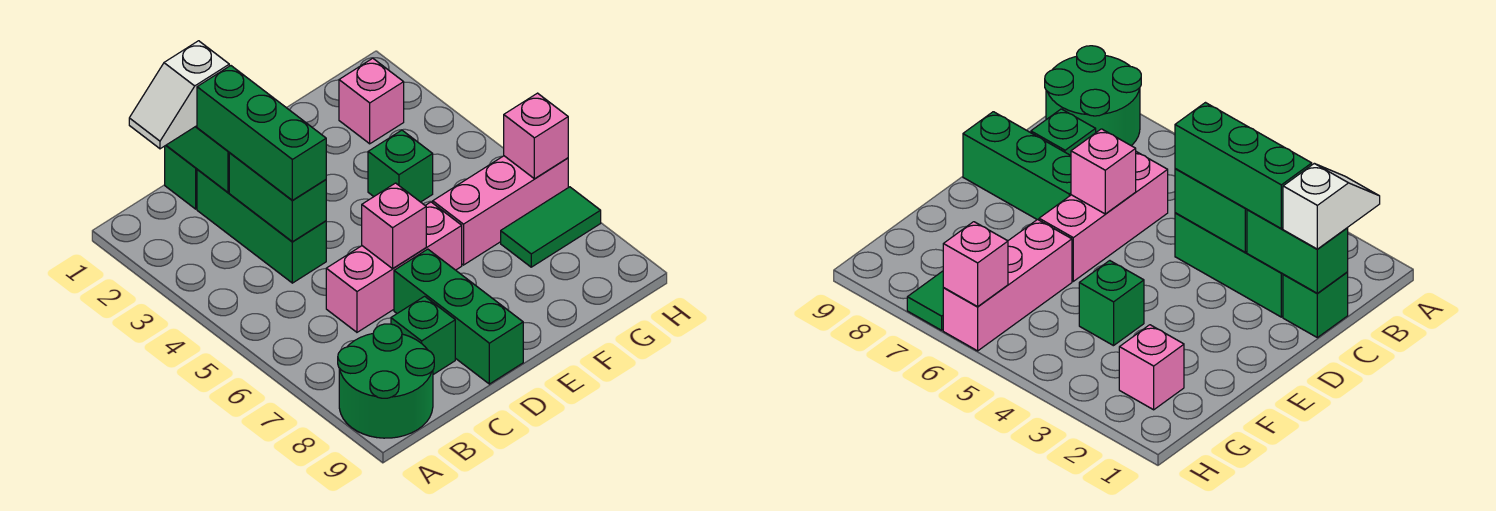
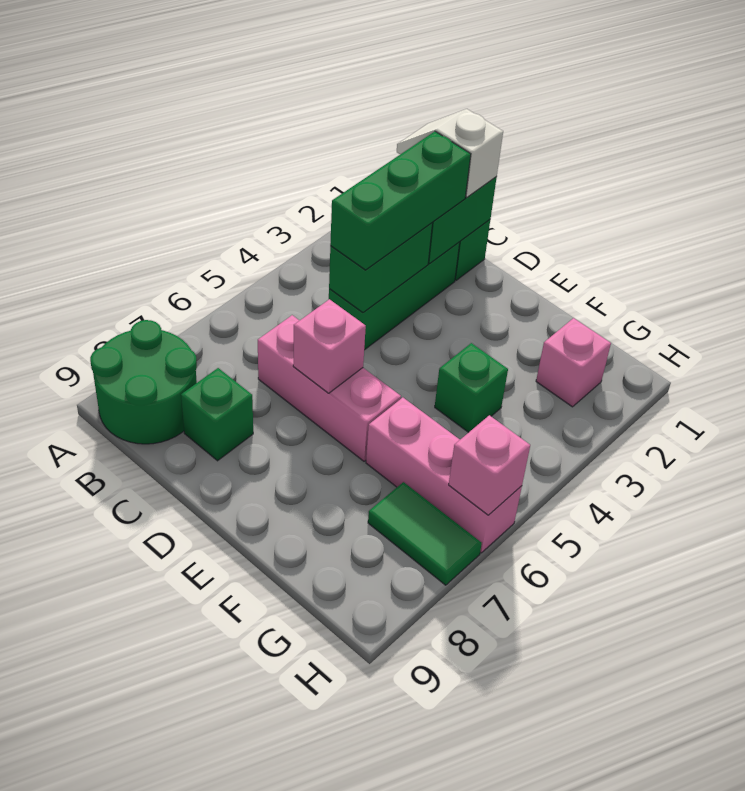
green brick D7:D9 level 1 -> none

